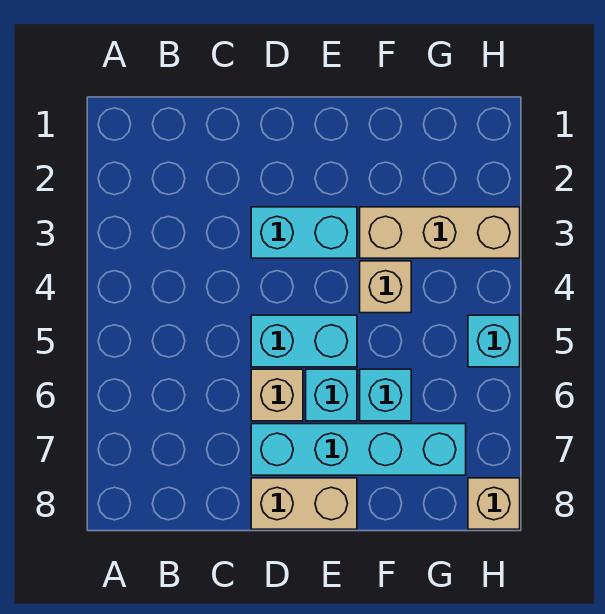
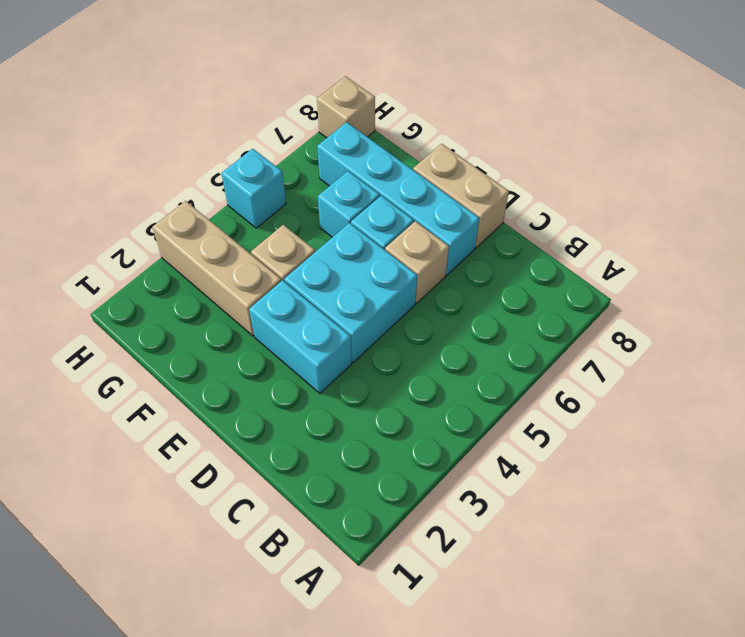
cyan brick D5:E5 level 1 -> cyan brick D4:E5 level 1

